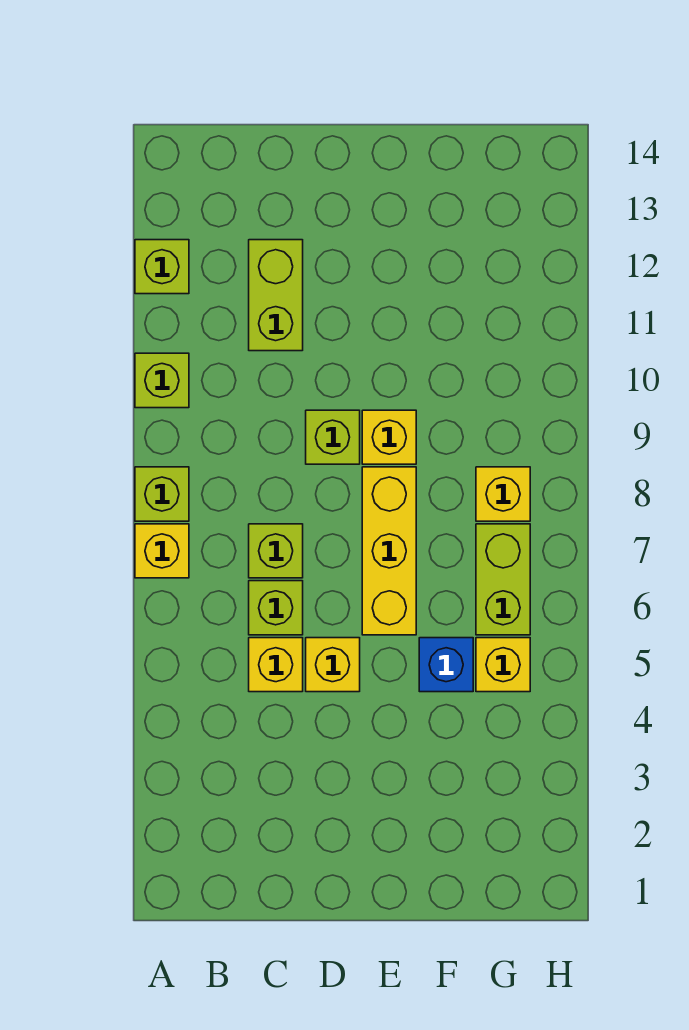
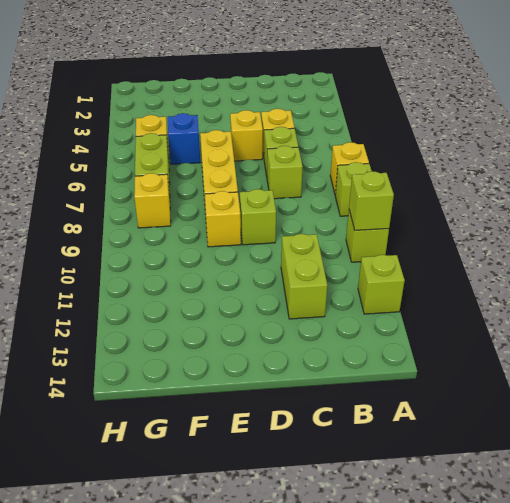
none -> lime brick A10 level 2

